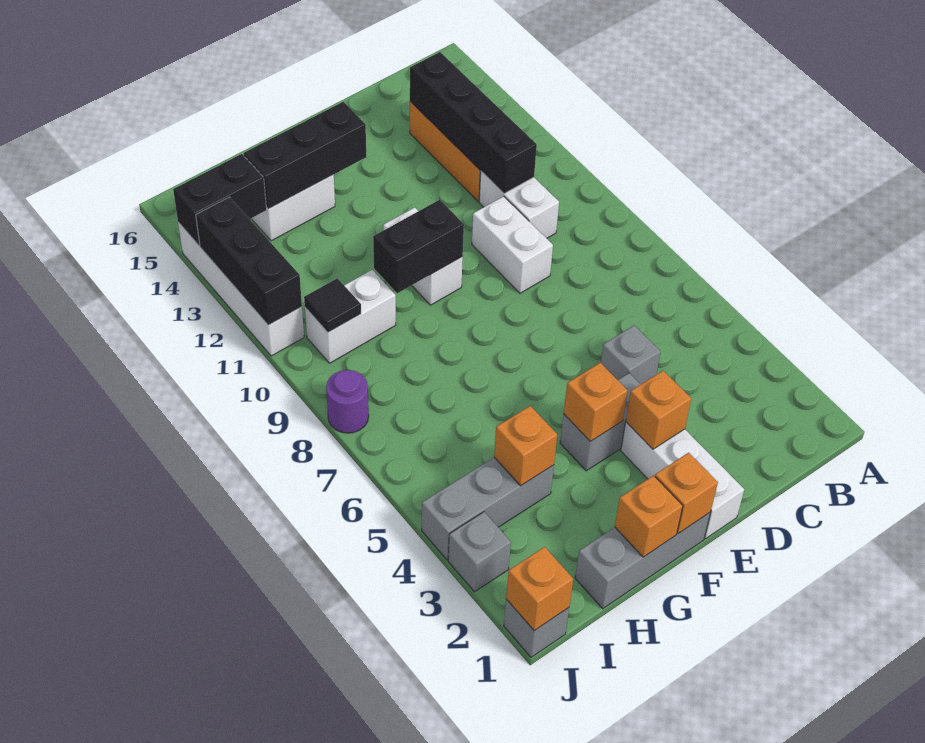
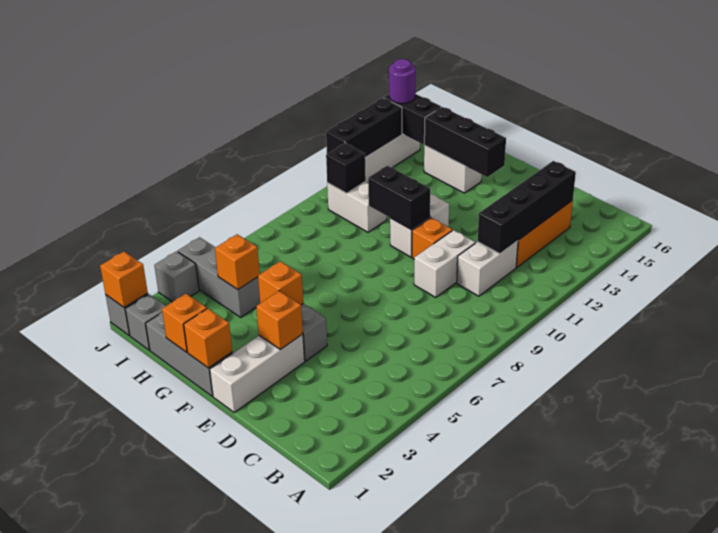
grey brick D5 level 1 -> grey brick I1 level 1
none -> orange brick E10 level 1
black tile I10 level 2 -> black brick I10 level 2
purple round brick J8 level 1 -> purple round brick J14 level 3

